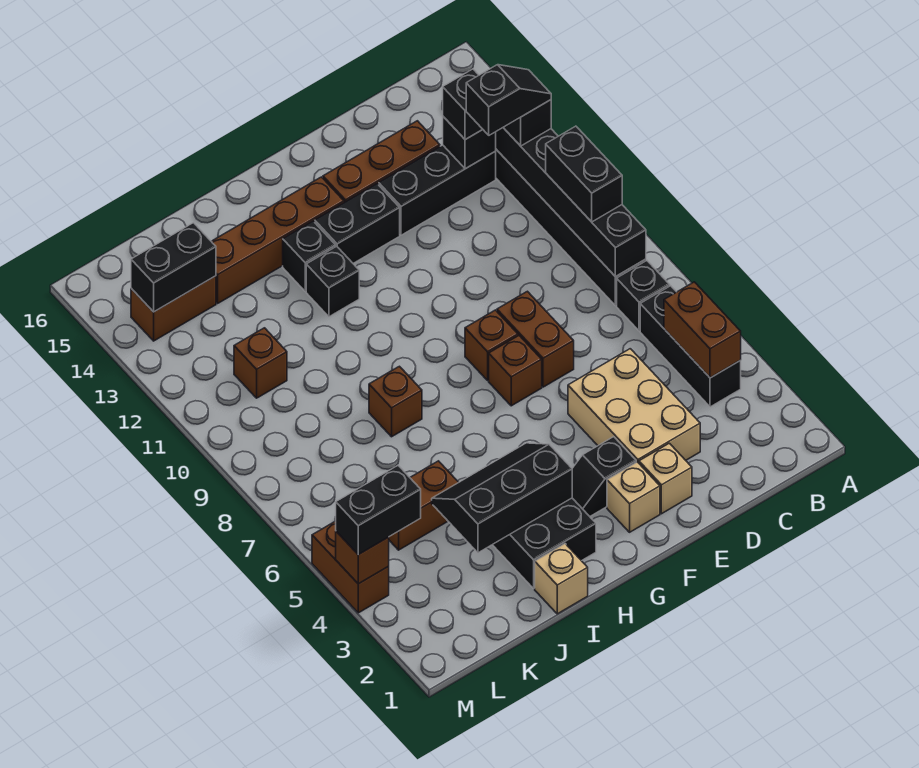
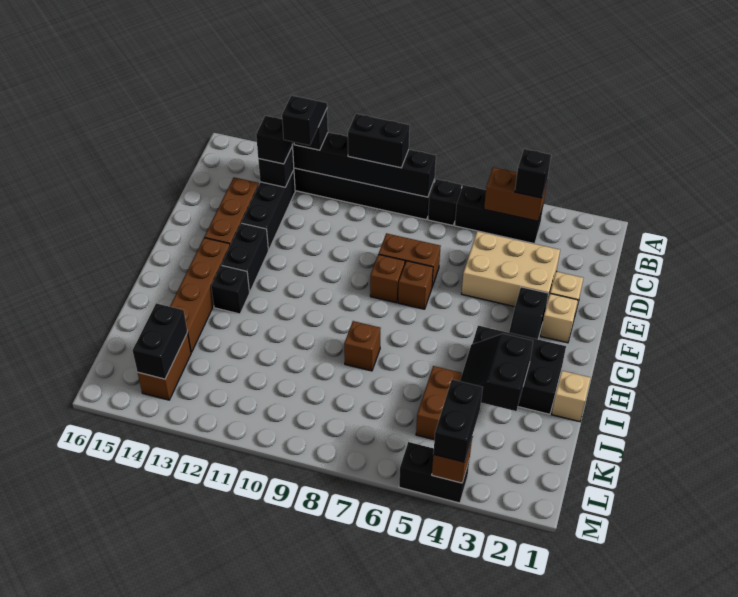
black slope H3:J4 level 2 top 3 -> black slope I3:J4 level 2 top 3
black brick H12 level 1 -> black brick B4 level 3
brown brick K11 level 1 -> none
brown brick M4:M5 level 1 -> black brick M4:M5 level 1

